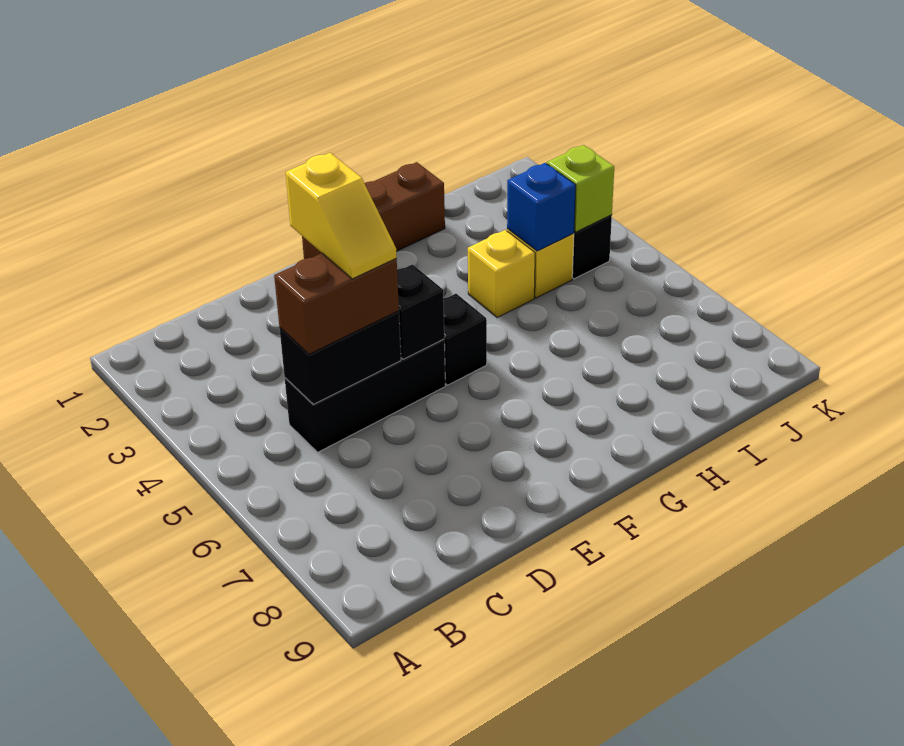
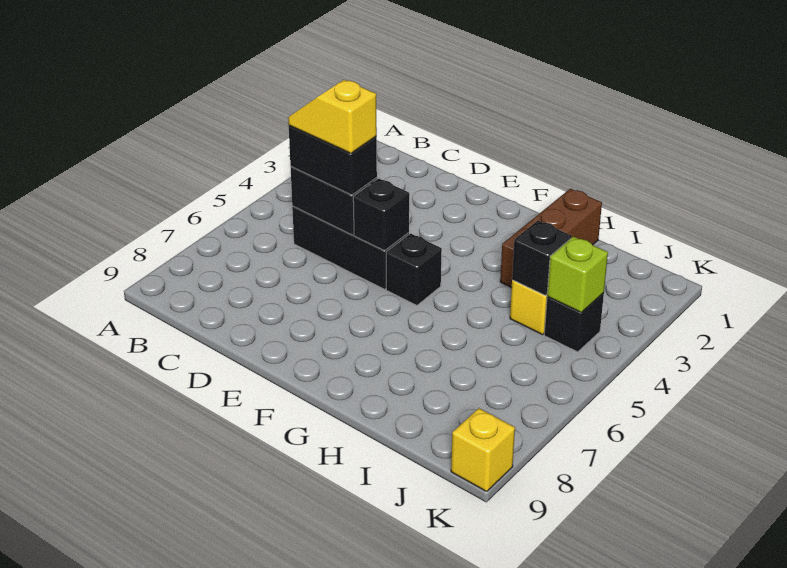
brown brick C5:D5 level 3 -> black brick C5:D5 level 3
yellow slope D4:D5 level 4 top 4 -> yellow slope C5:D5 level 4 top D
brown brick F1:H1 level 1 -> brown brick H1:H3 level 1
yellow brick H4 level 1 -> yellow brick K9 level 1
blue brick I4 level 2 -> black brick I4 level 2

